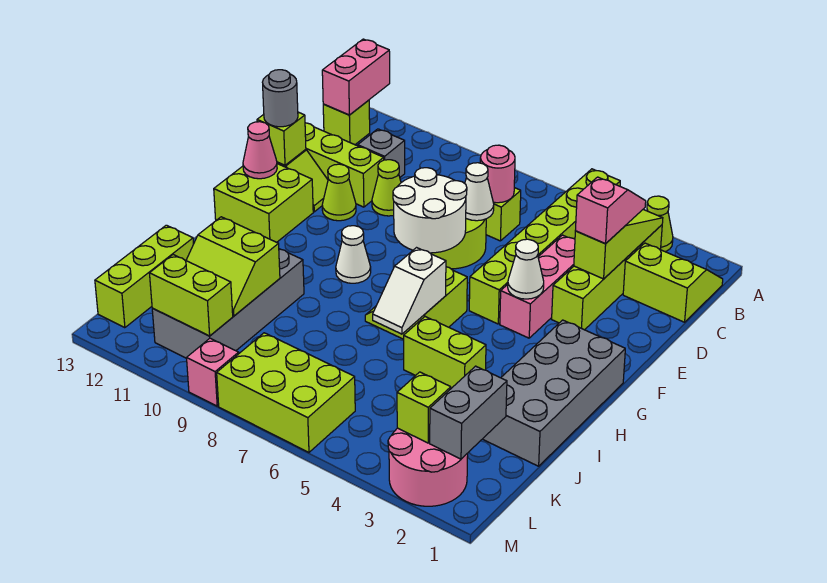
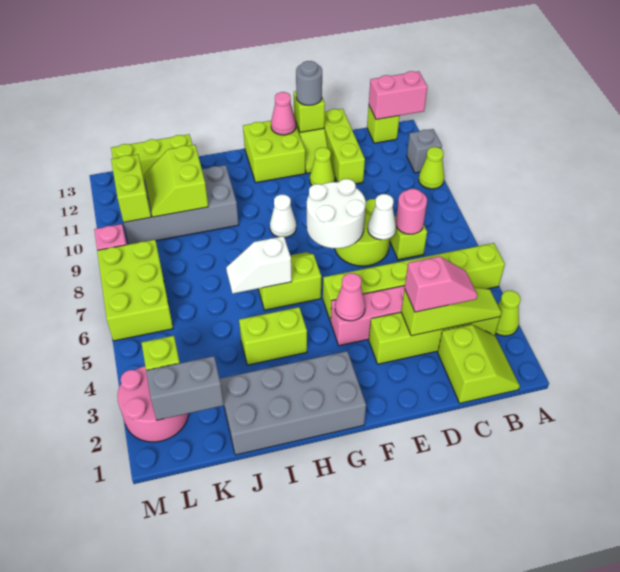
grey brick C11 level 1 -> grey brick A11 level 1
lime cone D10 level 1 -> lime cone A10 level 1
white cone F4 level 2 -> pink cone F4 level 2
lime brick I4:I5 level 1 -> lime brick H4:I4 level 1

